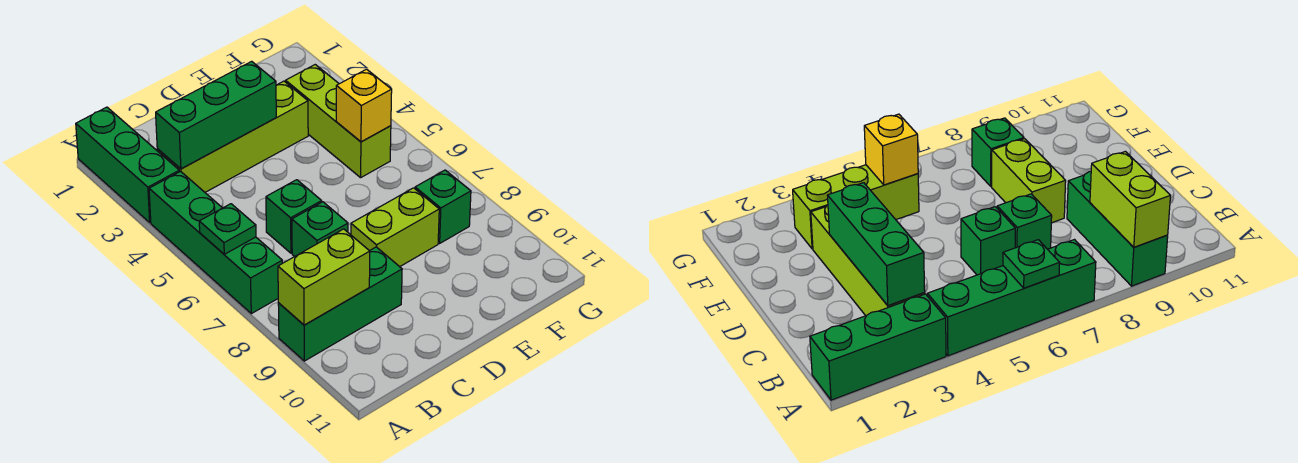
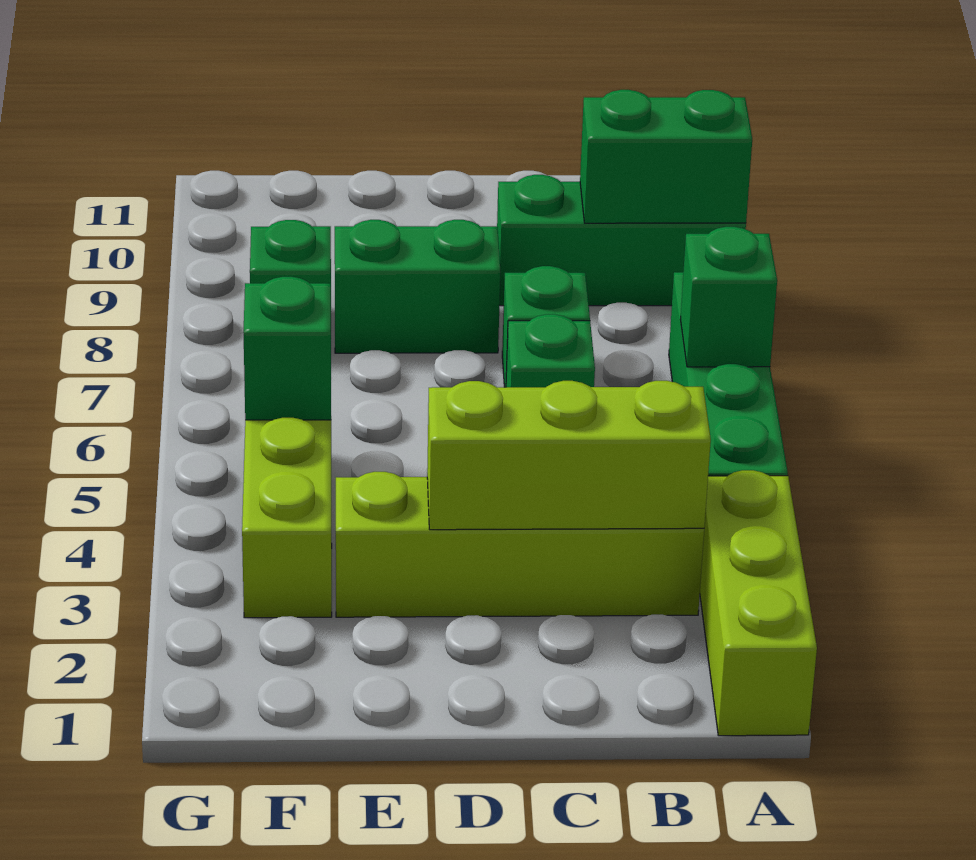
green brick A1:A3 level 1 -> lime brick A1:A3 level 1
green plate A6 level 2 -> green brick A6 level 2
lime brick A9:B9 level 2 -> green brick A9:B9 level 2
green brick B3:D3 level 2 -> lime brick B3:D3 level 2
lime brick D8:E8 level 1 -> green brick D8:E8 level 1
yellow brick F5 level 2 -> green brick F5 level 2

